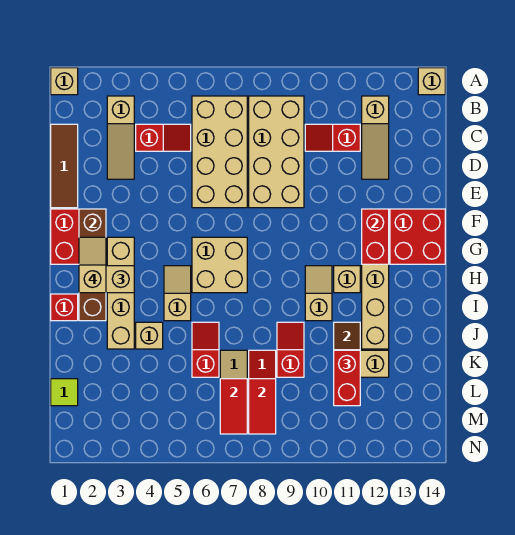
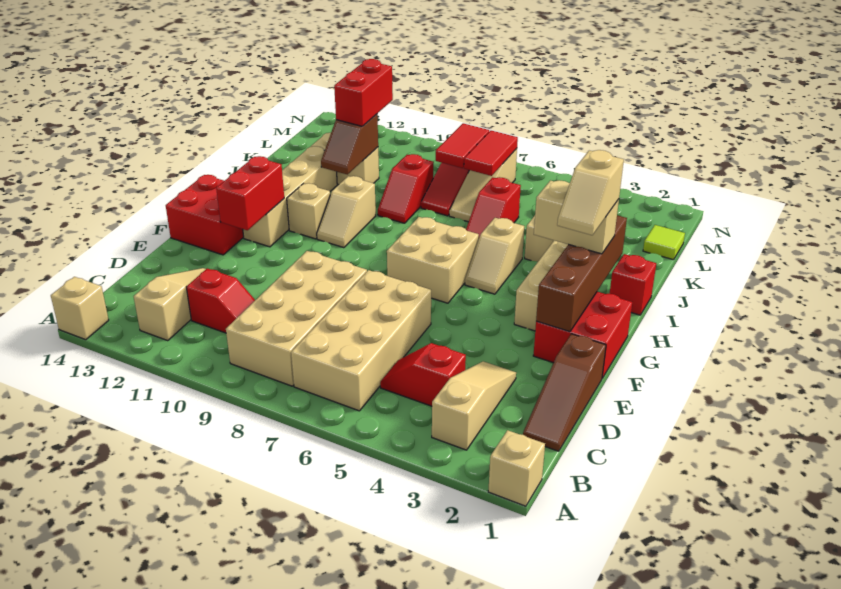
brown tile C1:E1 level 1 -> brown slope C1:E1 level 1 top E

